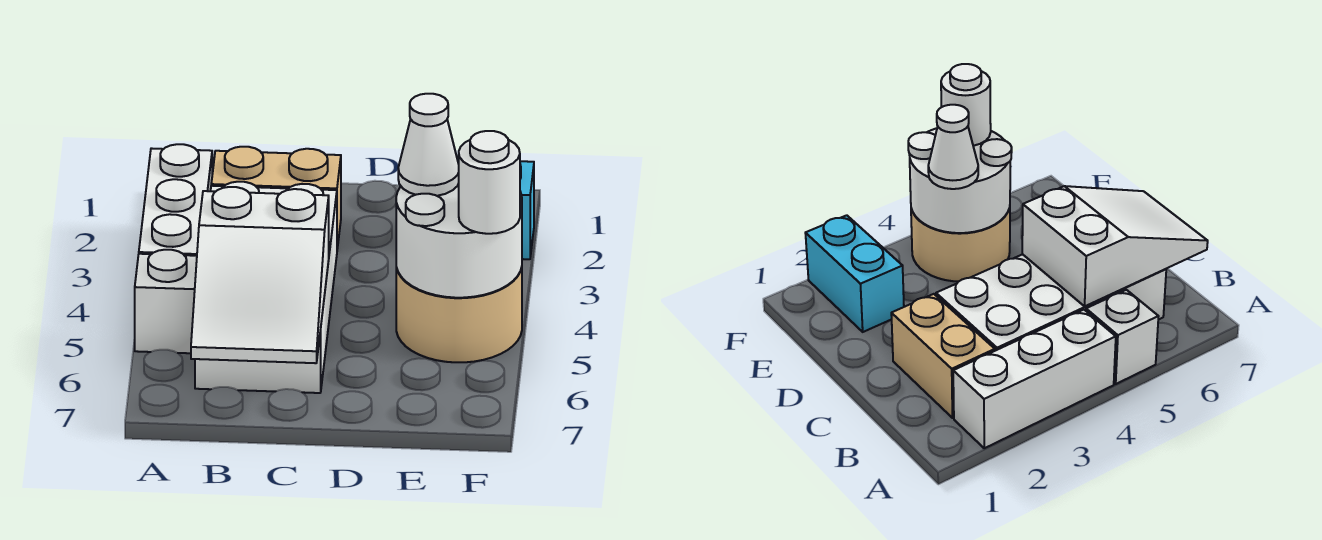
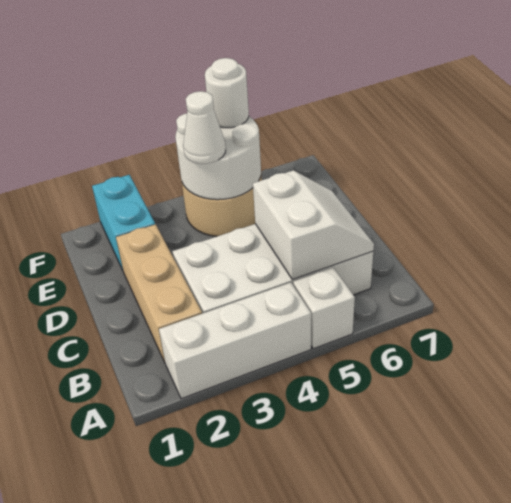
tan brick B2:C2 level 1 -> tan brick B2:D2 level 1
white slope B5:C7 level 2 top 5 -> white slope B5:C6 level 2 top 5

